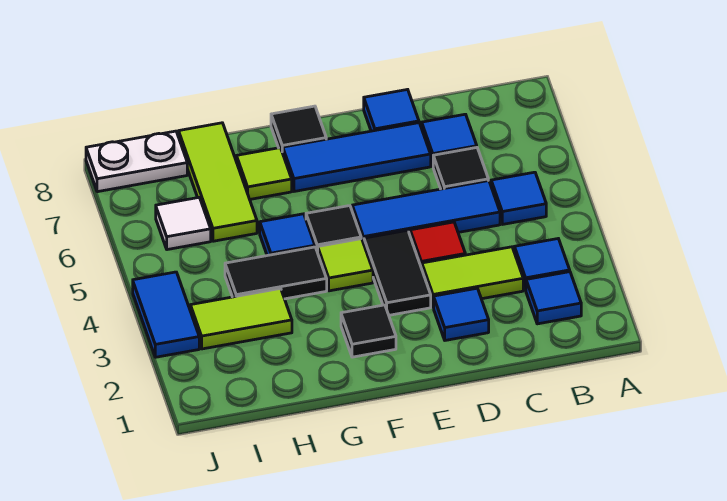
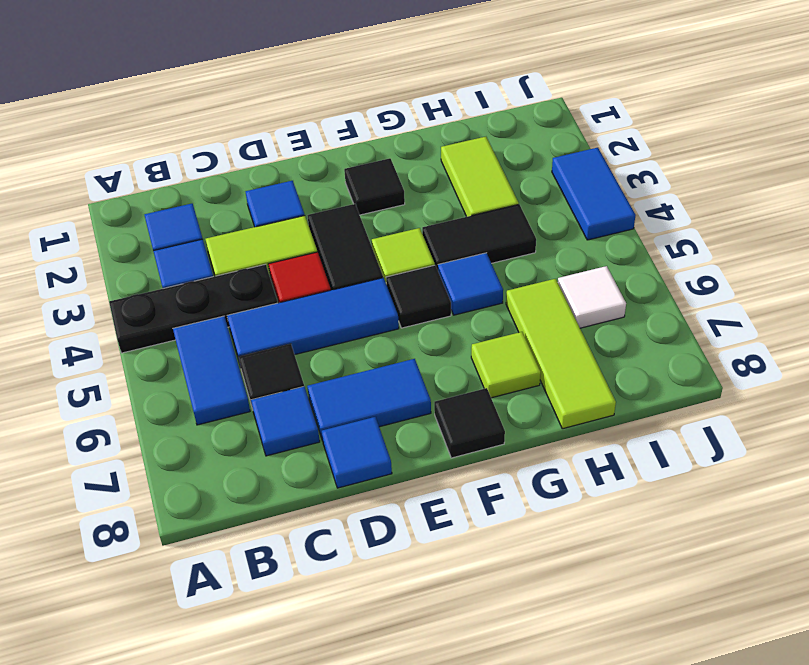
none -> black plate A4:C4 level 1
blue tile B5 level 1 -> blue tile B5:B6 level 1
blue tile D7:F7 level 1 -> blue tile D7:E7 level 1
lime tile H3:I3 level 1 -> lime tile H2:H3 level 1
white plate I8:J8 level 1 -> none

